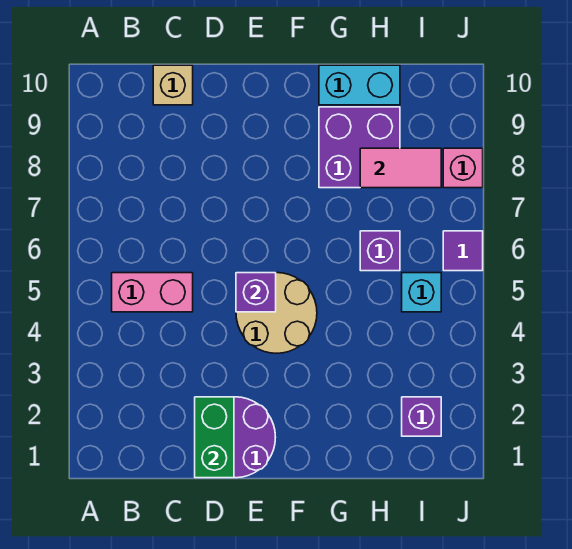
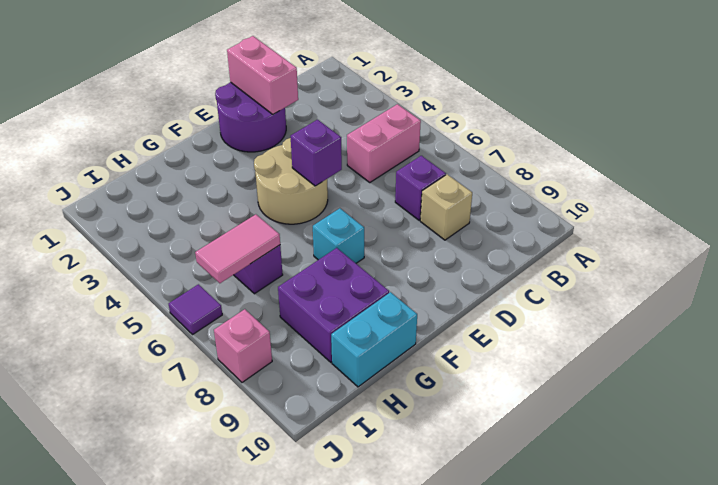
tan brick C10 level 1 -> tan brick C8 level 1
green brick D1:D2 level 2 -> pink brick D1:D2 level 2
pink tile H8:I8 level 2 -> pink tile H6:I6 level 2
purple brick I2 level 1 -> purple brick C7 level 1
cyan brick I5 level 1 -> cyan brick F7 level 1

